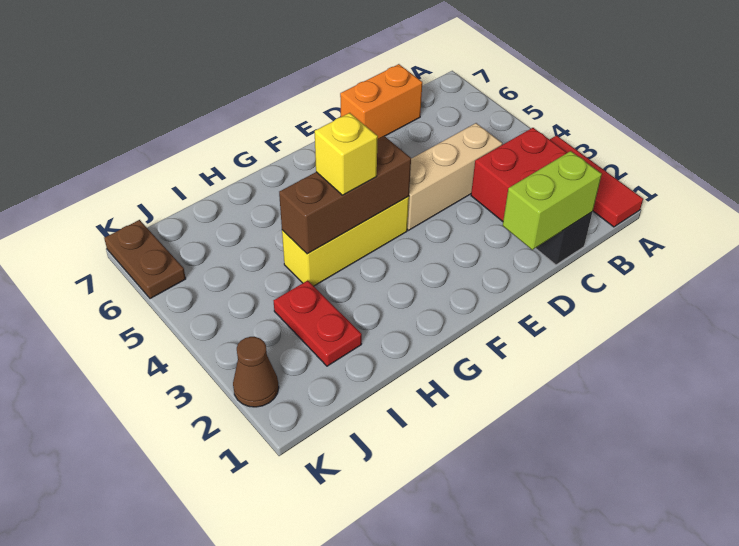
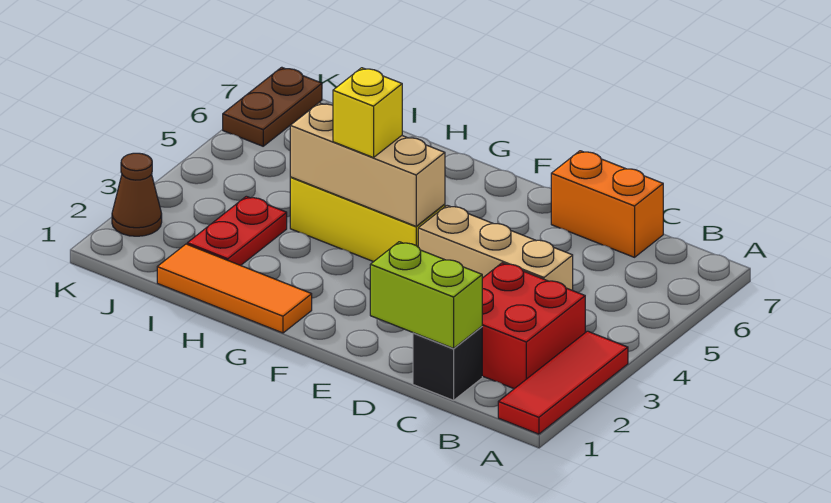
brown brick F4:H4 level 2 -> tan brick F4:H4 level 2
none -> orange tile G1:I1 level 1

